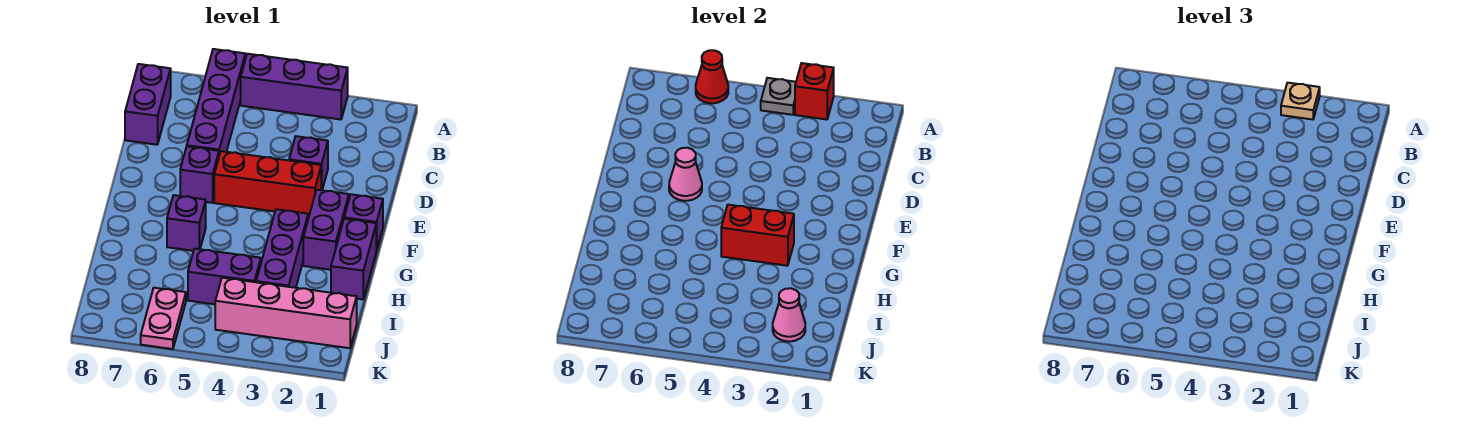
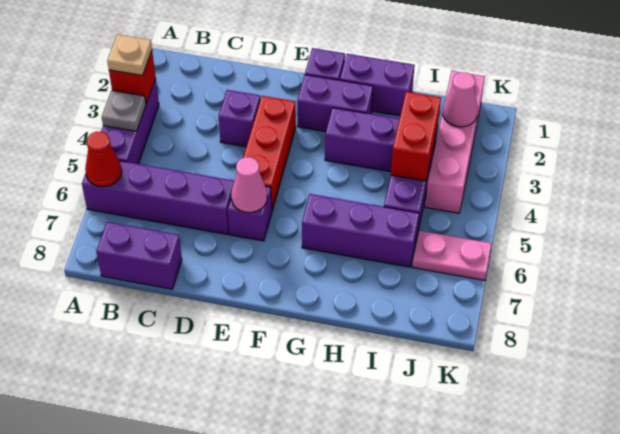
red brick G3:G4 level 2 -> red brick I3:I4 level 2
purple brick G6 level 1 -> purple brick G6:I6 level 1

